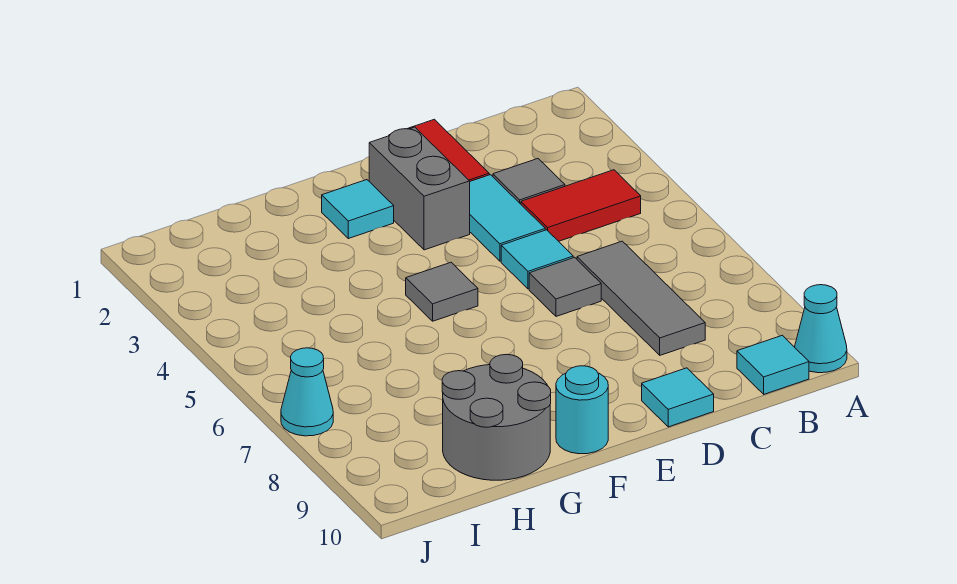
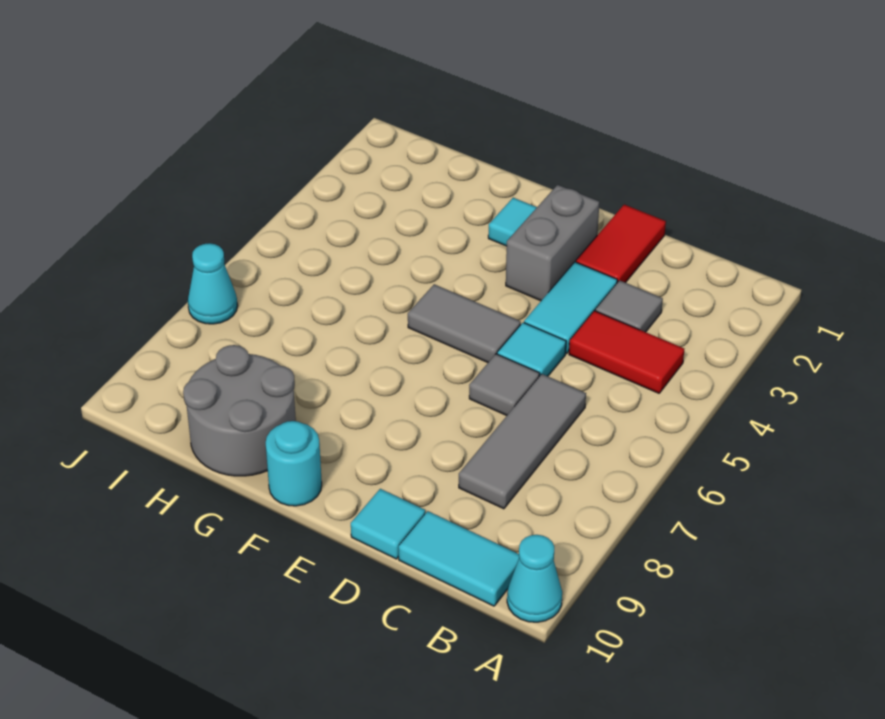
cyan tile B10 level 1 -> cyan tile B10:C10 level 1
grey tile F5 level 1 -> grey tile E5:F5 level 1

